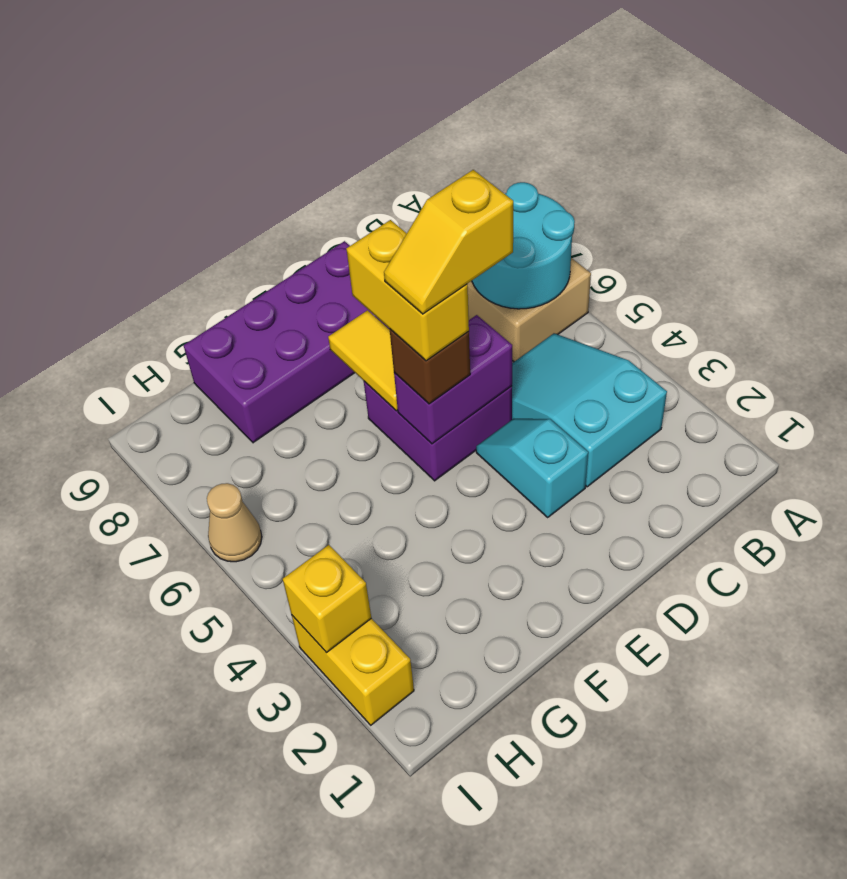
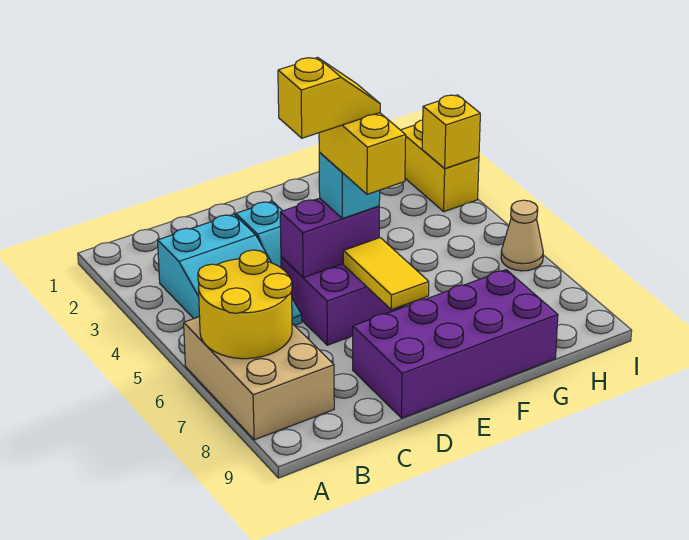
cyan round brick A6:B7 level 2 -> yellow round brick A6:B7 level 2
brown brick E5 level 3 -> cyan brick E5 level 3

